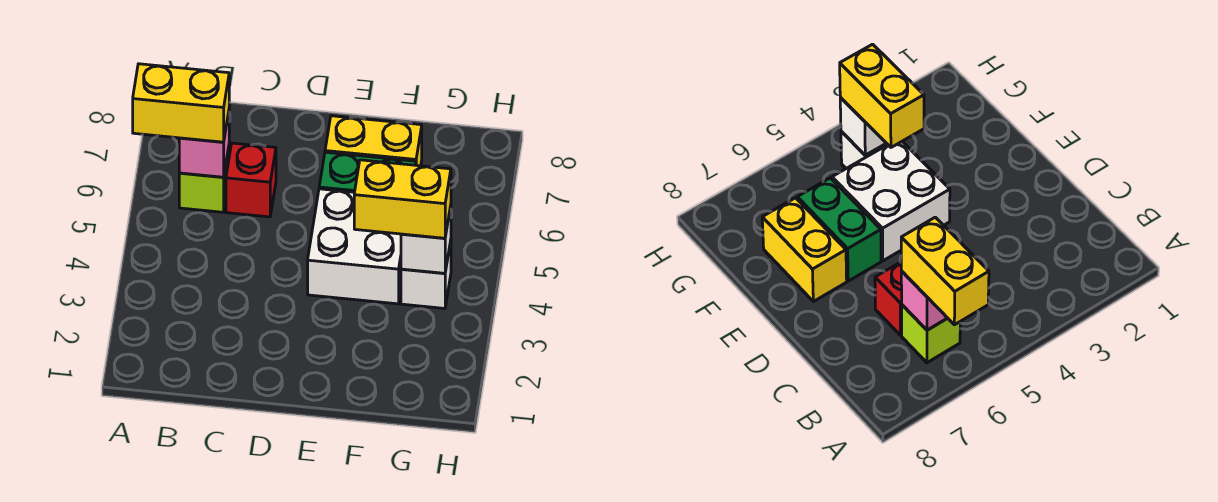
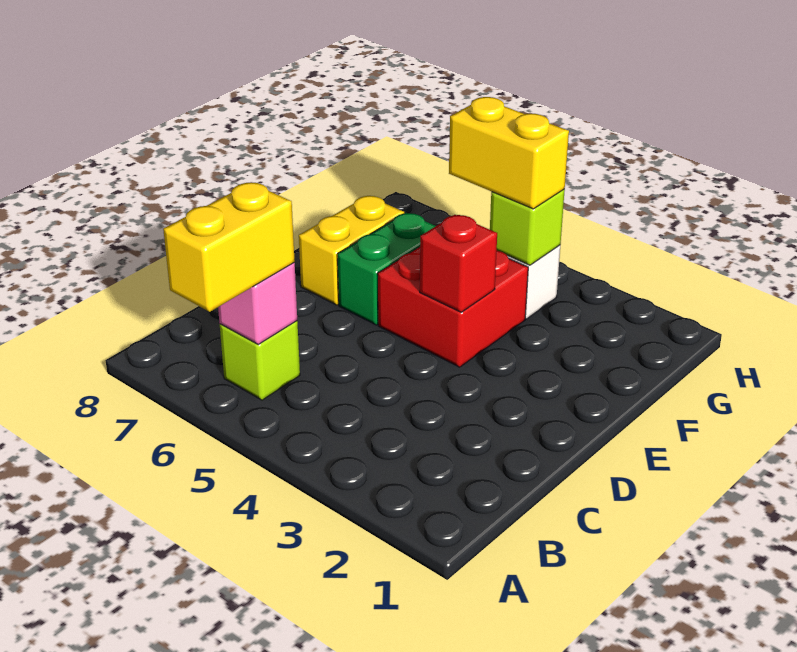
red brick C6 level 1 -> red brick E4 level 2
white brick E4:F5 level 1 -> red brick E4:F5 level 1
yellow brick F4:G4 level 3 -> yellow brick G4:G5 level 3
white brick G4 level 2 -> lime brick G4 level 2

